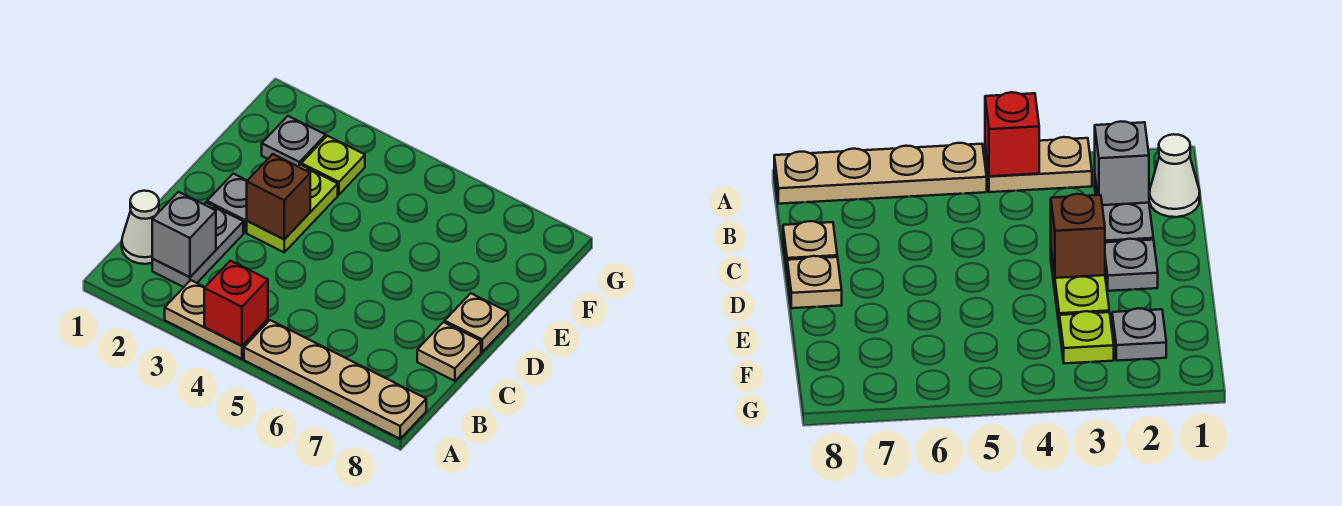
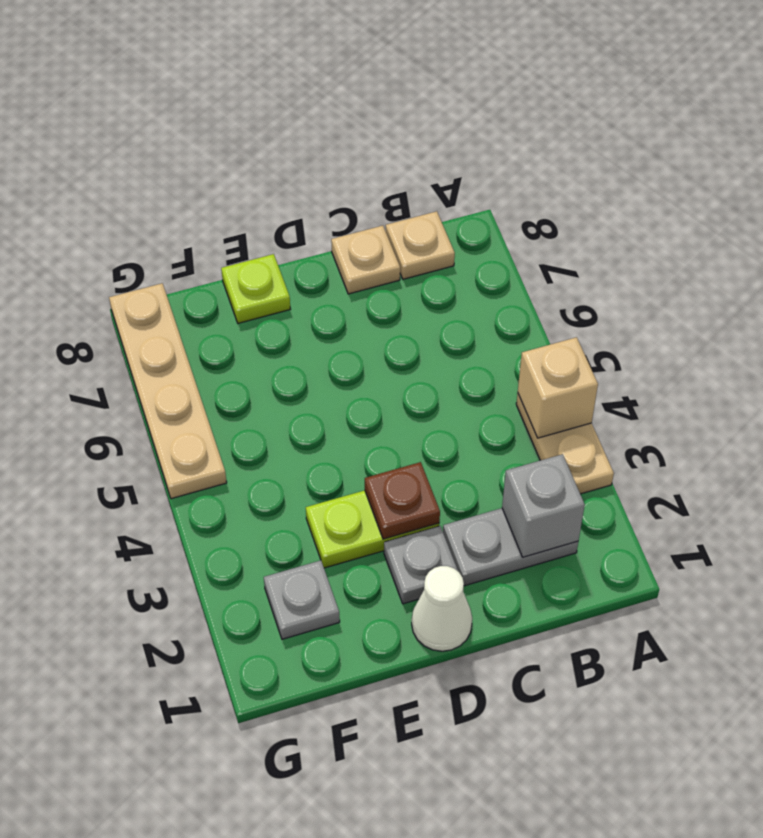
red brick A4 level 2 -> tan brick A4 level 2
tan plate A5:A8 level 1 -> tan plate G5:G8 level 1
white cone B1 level 1 -> white cone D1 level 1
brown brick D3 level 2 -> brown plate D3 level 2
tan plate D8 level 1 -> tan plate B8 level 1
lime plate F3 level 1 -> lime plate E8 level 1

